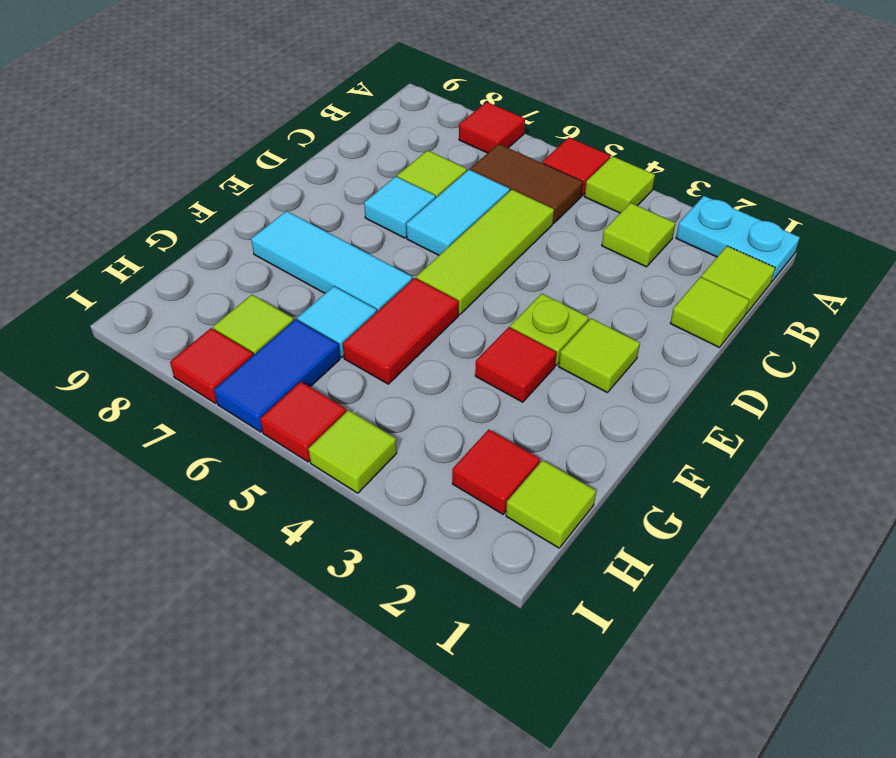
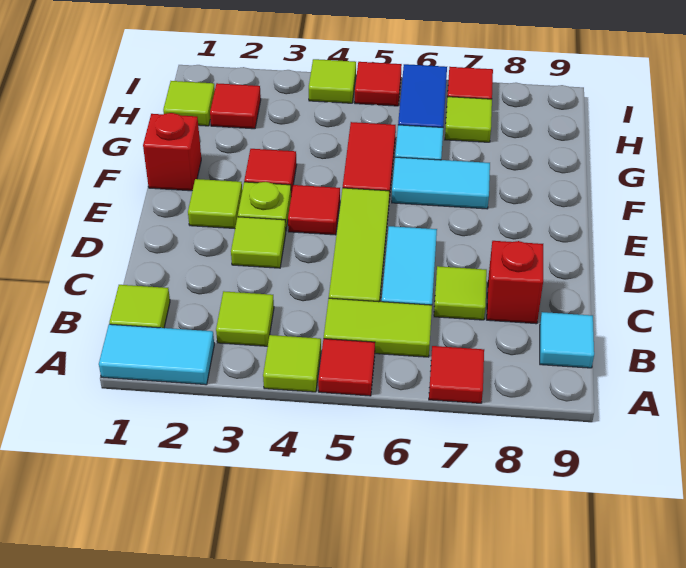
cyan plate A1:A2 level 1 -> cyan tile A1:A2 level 1
brown tile B5:B6 level 1 -> lime tile B5:B6 level 1
lime tile C1 level 1 -> lime tile D3 level 1
none -> red brick C8 level 1
cyan tile D7 level 1 -> cyan tile B9 level 1
none -> red tile E4 level 1
none -> red brick F1 level 1
cyan tile F6:F8 level 1 -> cyan tile F6:F7 level 1

